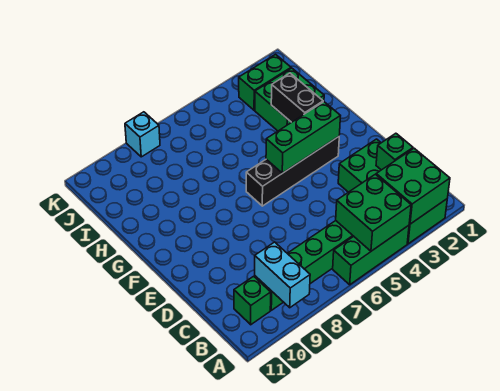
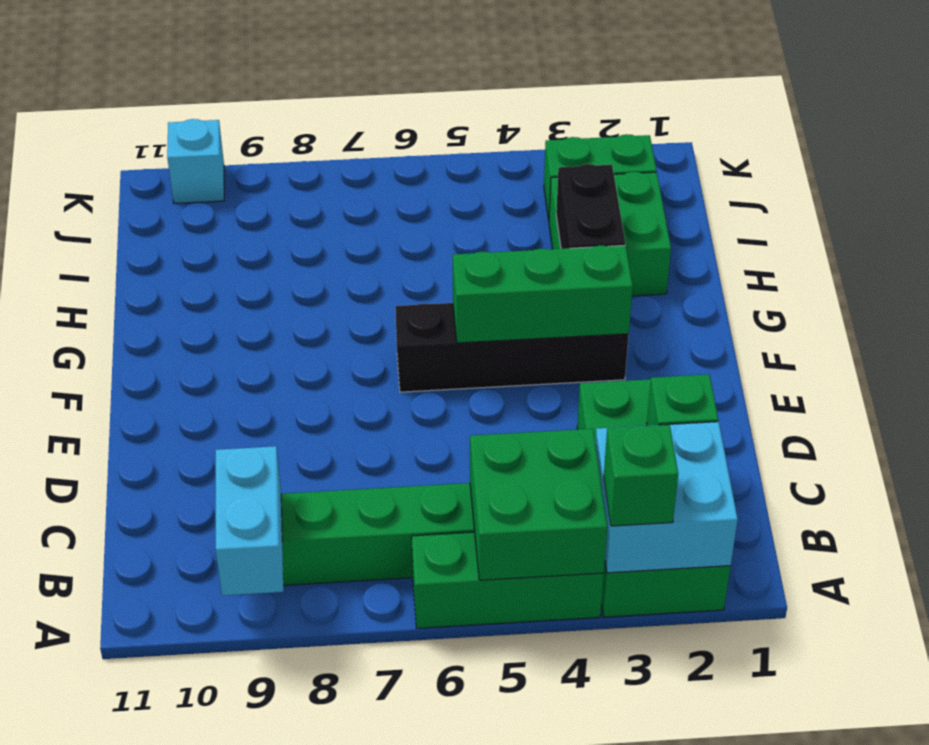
green brick A2:B3 level 2 -> cyan brick A2:B3 level 2
green brick B10 level 1 -> green brick A3 level 3
cyan brick K8 level 1 -> cyan brick K10 level 1

